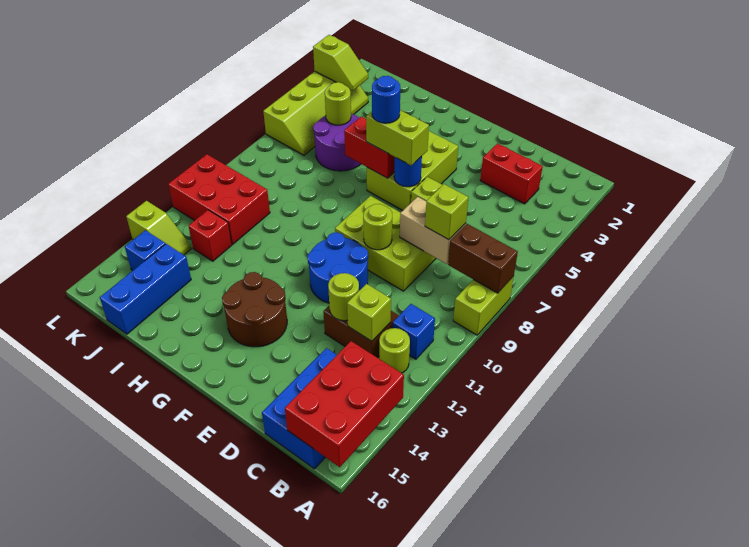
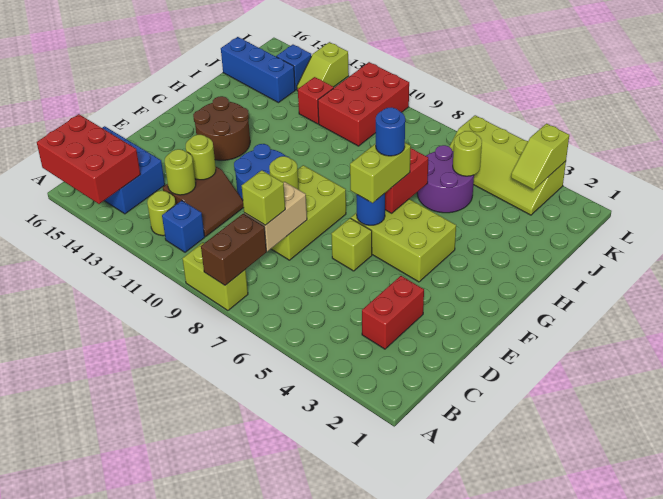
lime brick C12 level 2 -> lime round brick C12 level 2

